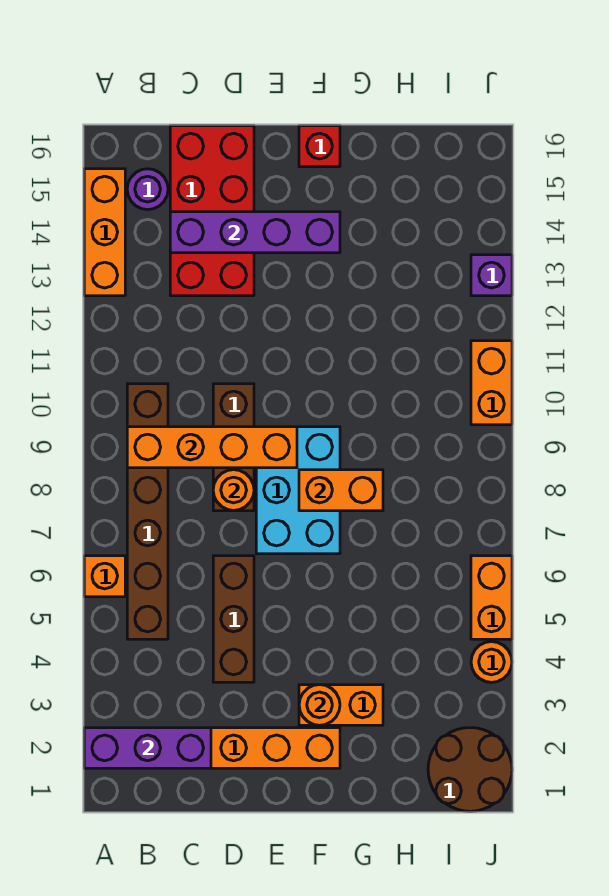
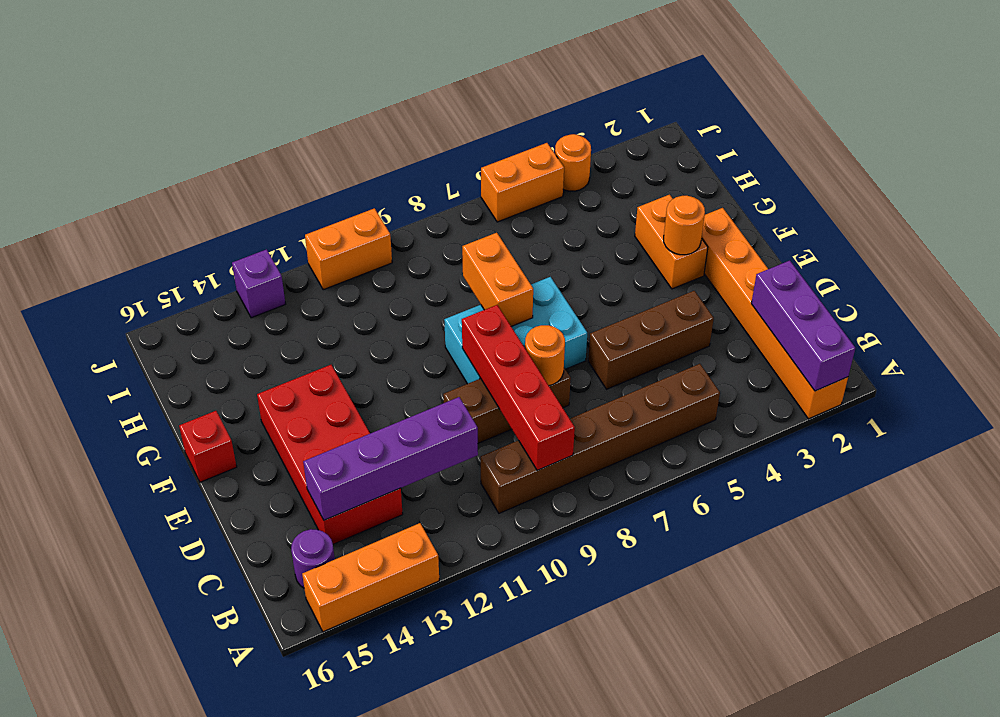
orange brick A6 level 1 -> none
orange brick B9:E9 level 2 -> red brick B9:E9 level 2
red brick C13:D16 level 1 -> red brick C13:F14 level 1
purple brick C14:F14 level 2 -> purple brick C11:C14 level 2
brown round brick I1:J2 level 1 -> none

